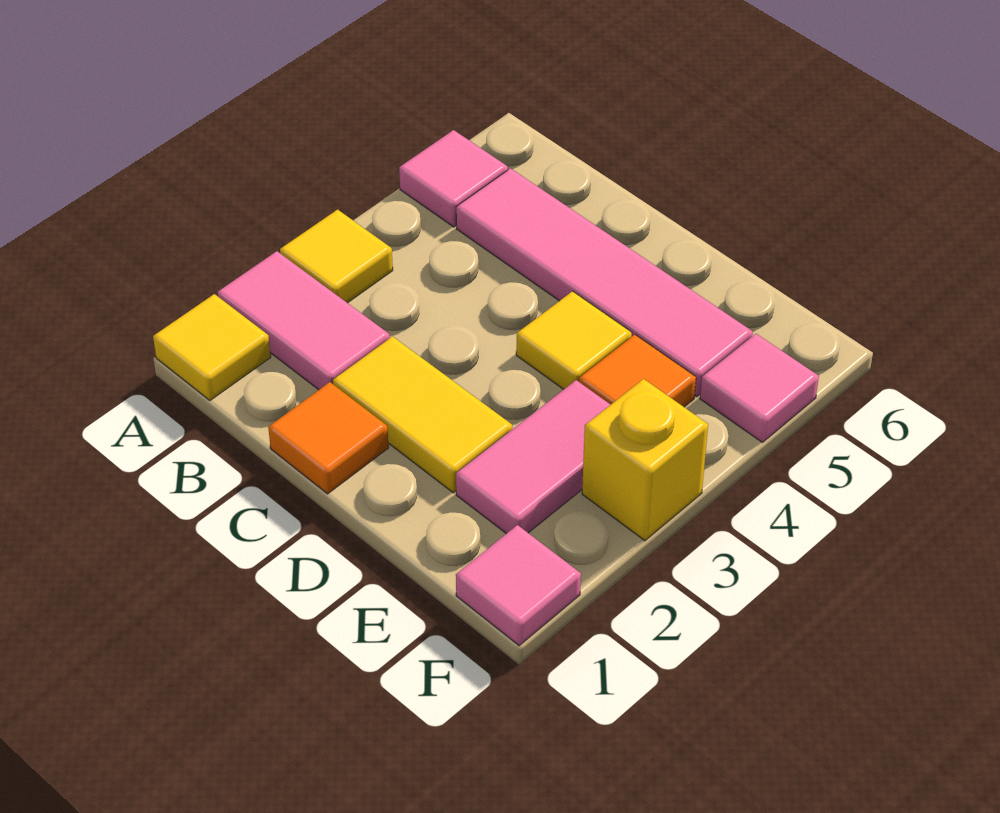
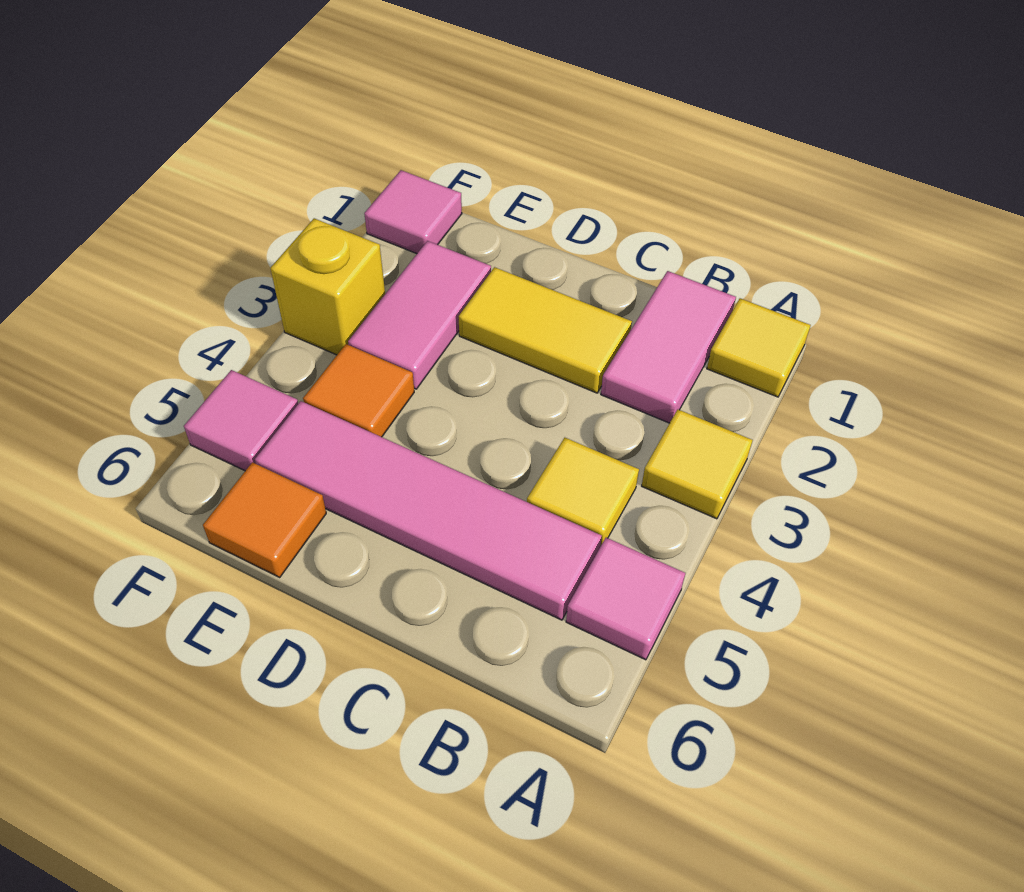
pink tile A2:B2 level 1 -> pink tile B1:B2 level 1
orange tile C1 level 1 -> orange tile E6 level 1
yellow tile D4 level 1 -> yellow tile B4 level 1

